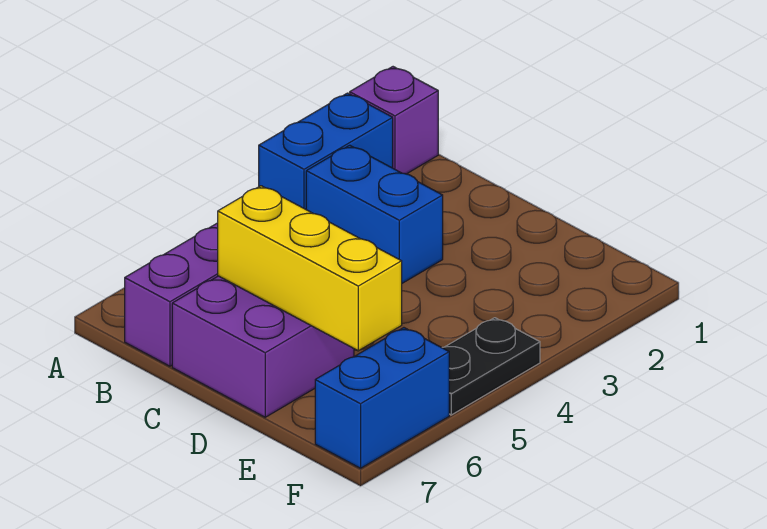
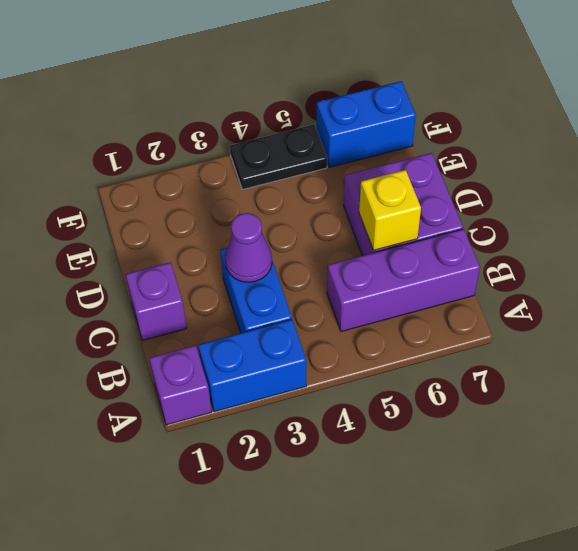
none -> purple brick C1 level 1
none -> purple cone C3 level 2
yellow brick C6:E6 level 2 -> yellow brick C6 level 2

